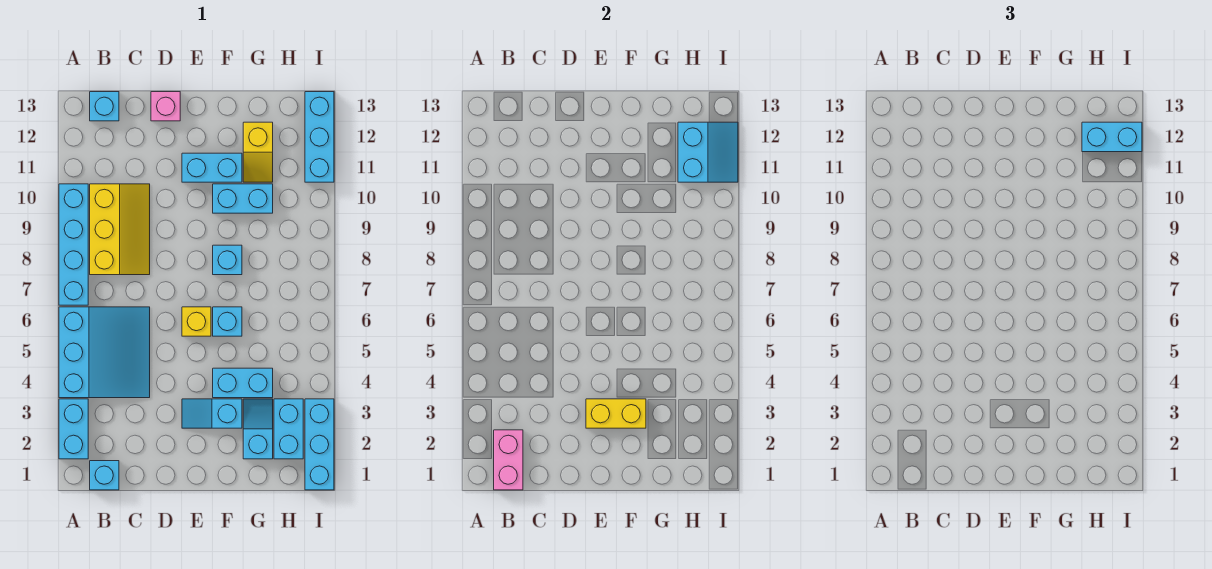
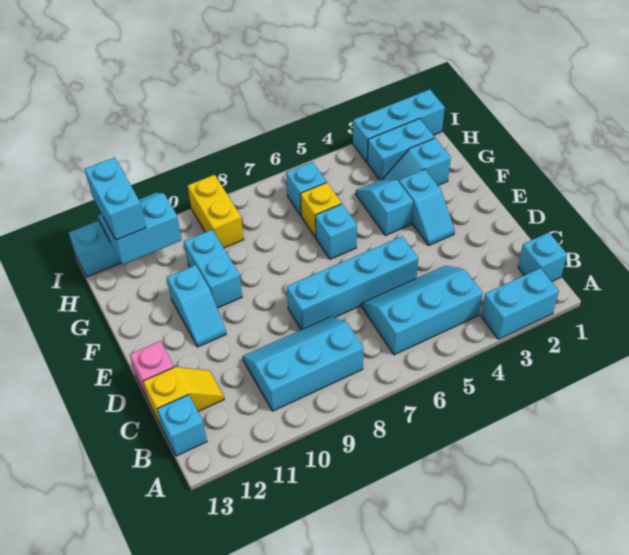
cyan slope A4:C6 level 1 top A -> cyan slope B4:C6 level 1 top B
cyan brick A7:A10 level 1 -> cyan brick D5:D8 level 1
pink brick B1:B2 level 2 -> none
yellow slope B8:C10 level 1 top B -> cyan slope B8:C10 level 1 top B
yellow brick E3:F3 level 2 -> yellow brick H9:I9 level 1
yellow brick E6 level 1 -> yellow brick G6 level 1
cyan brick E11:F11 level 1 -> cyan slope E11:F11 level 1 top F
cyan brick F4:G4 level 1 -> cyan slope F4:G4 level 1 top F
cyan brick F8 level 1 -> cyan brick H6 level 1
yellow slope G11:G12 level 1 top 12 -> yellow slope C12:C13 level 1 top 13

